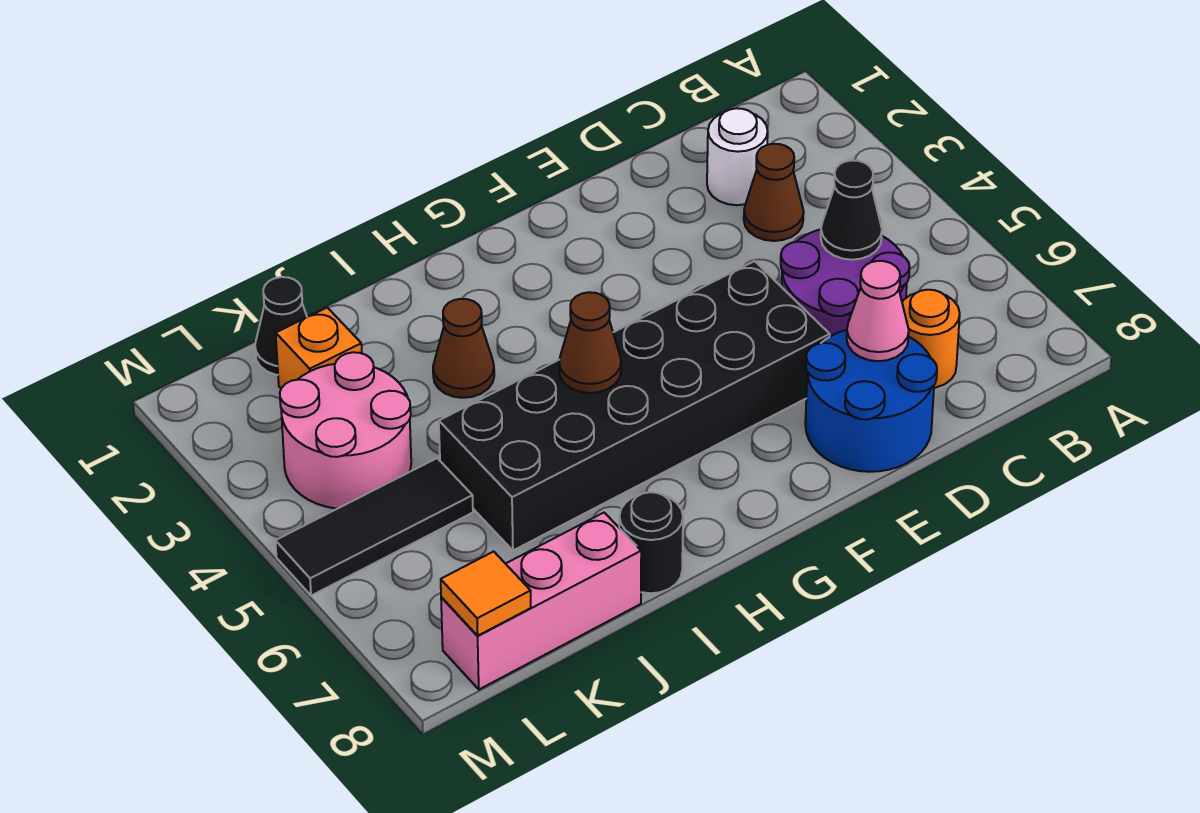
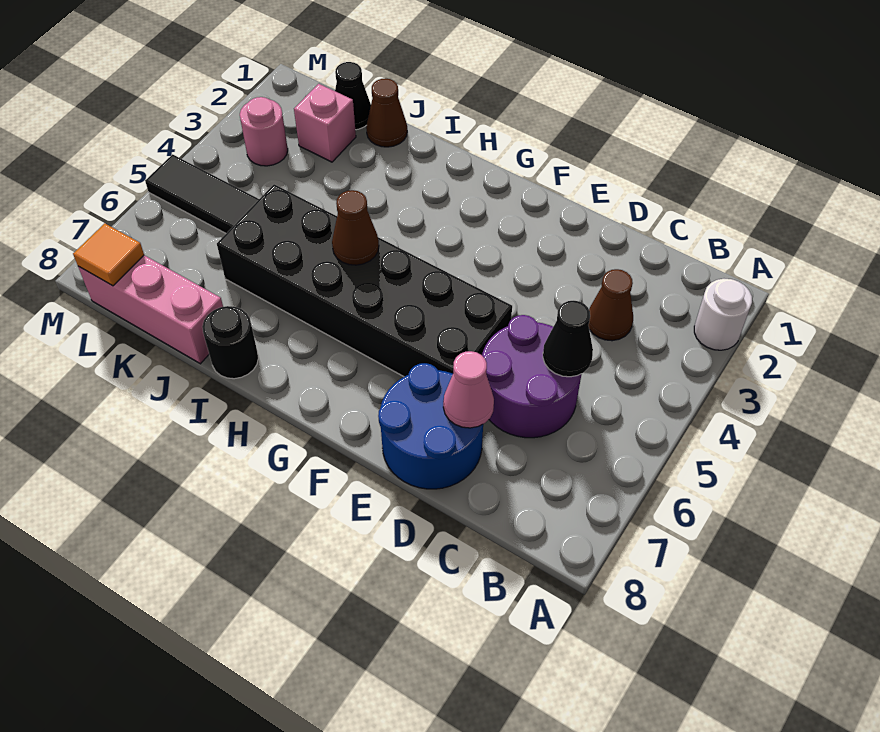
white round brick C2 level 1 -> white round brick A2 level 1
orange round brick C7 level 1 -> none
brown cone I3 level 1 -> brown cone J1 level 1
orange brick K2 level 1 -> pink brick K2 level 1
pink round brick K3:L4 level 1 -> pink round brick L3 level 1

